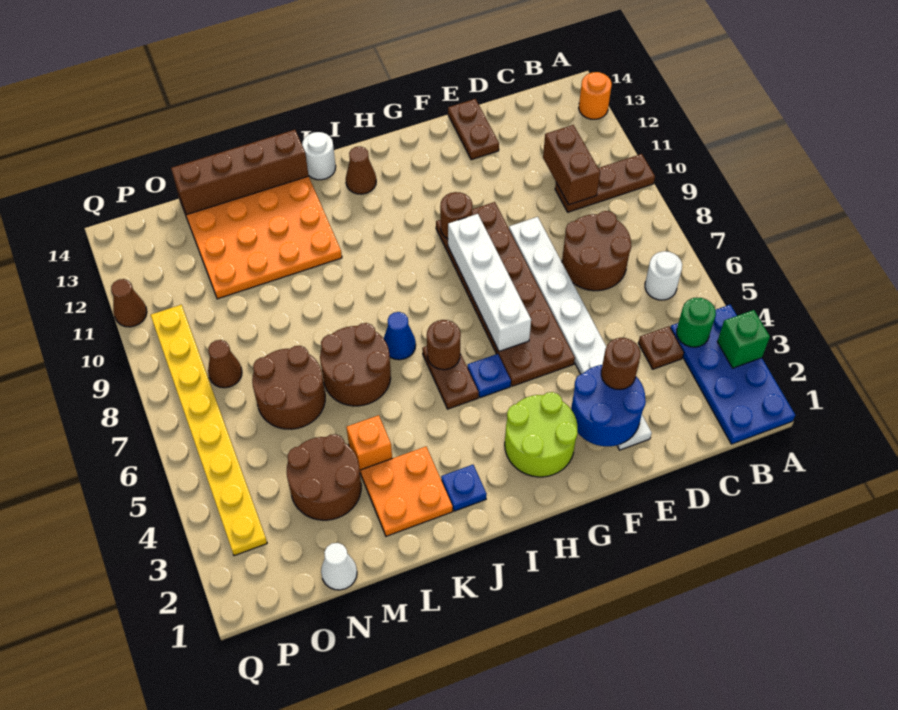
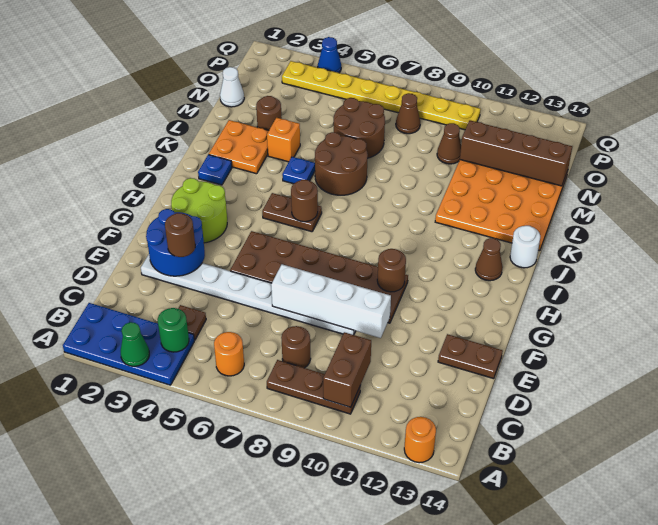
green brick A3 level 2 -> green cone A3 level 2
brown plate A10:C10 level 1 -> brown plate B8:B10 level 1
white round brick B6 level 1 -> orange round brick B6 level 1
brown round brick C7:D8 level 1 -> brown round brick C8 level 1
brown brick C10:C11 level 2 -> brown brick B10:C10 level 2
white brick G6:G9 level 2 -> white brick E7:E10 level 2
blue plate H5 level 1 -> blue plate K5 level 1
blue cone J7 level 1 -> blue cone Q4 level 1
brown brick K14:N14 level 2 -> brown brick N11:N14 level 2
brown round brick M3:N4 level 1 -> brown round brick M3 level 1
brown cone Q11 level 1 -> brown cone N10 level 1

